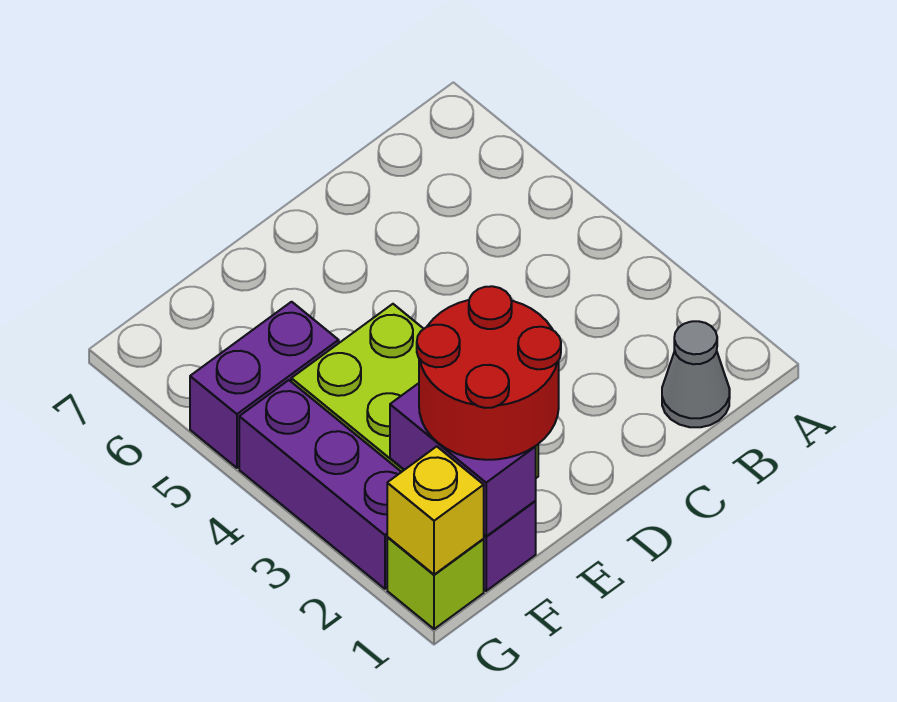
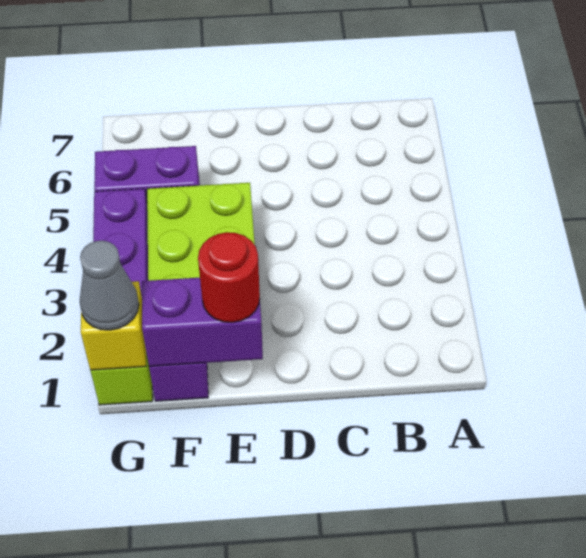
grey cone B1 level 1 -> grey cone G1 level 3
red round brick E1:F2 level 3 -> red round brick E1 level 3
purple brick F1:F2 level 2 -> purple brick E1:F1 level 2

